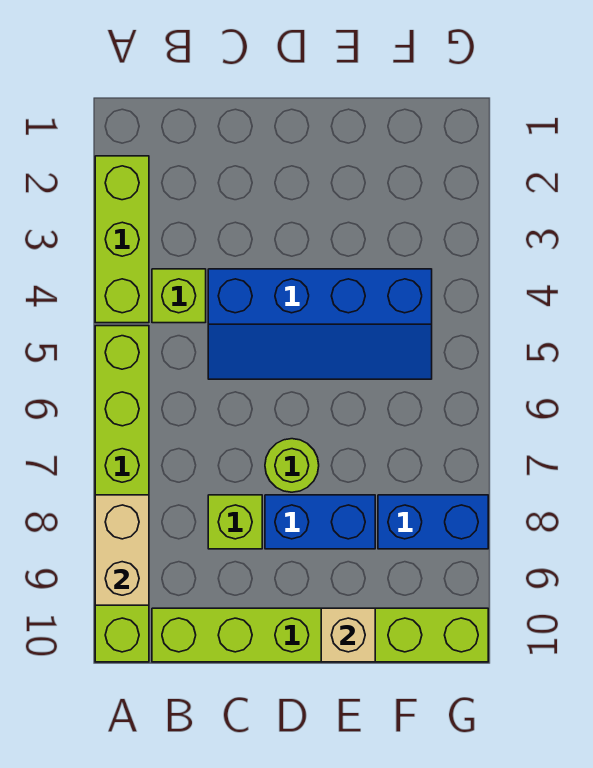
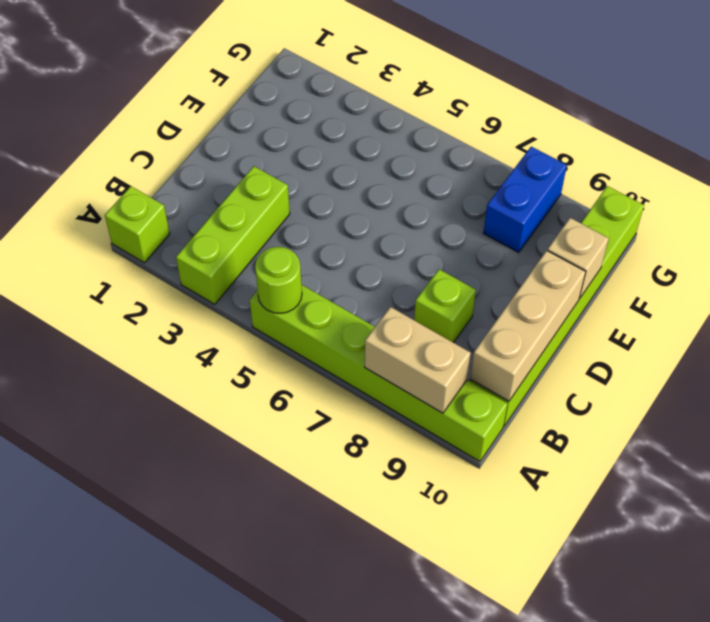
lime brick A2:A4 level 1 -> lime brick A3:C3 level 1
lime brick B4 level 1 -> lime brick A1 level 1
none -> tan brick B10:D10 level 2
blue slope C4:F5 level 1 top 4 -> none
lime round brick D7 level 1 -> lime round brick A5 level 2
blue brick D8:E8 level 1 -> none

